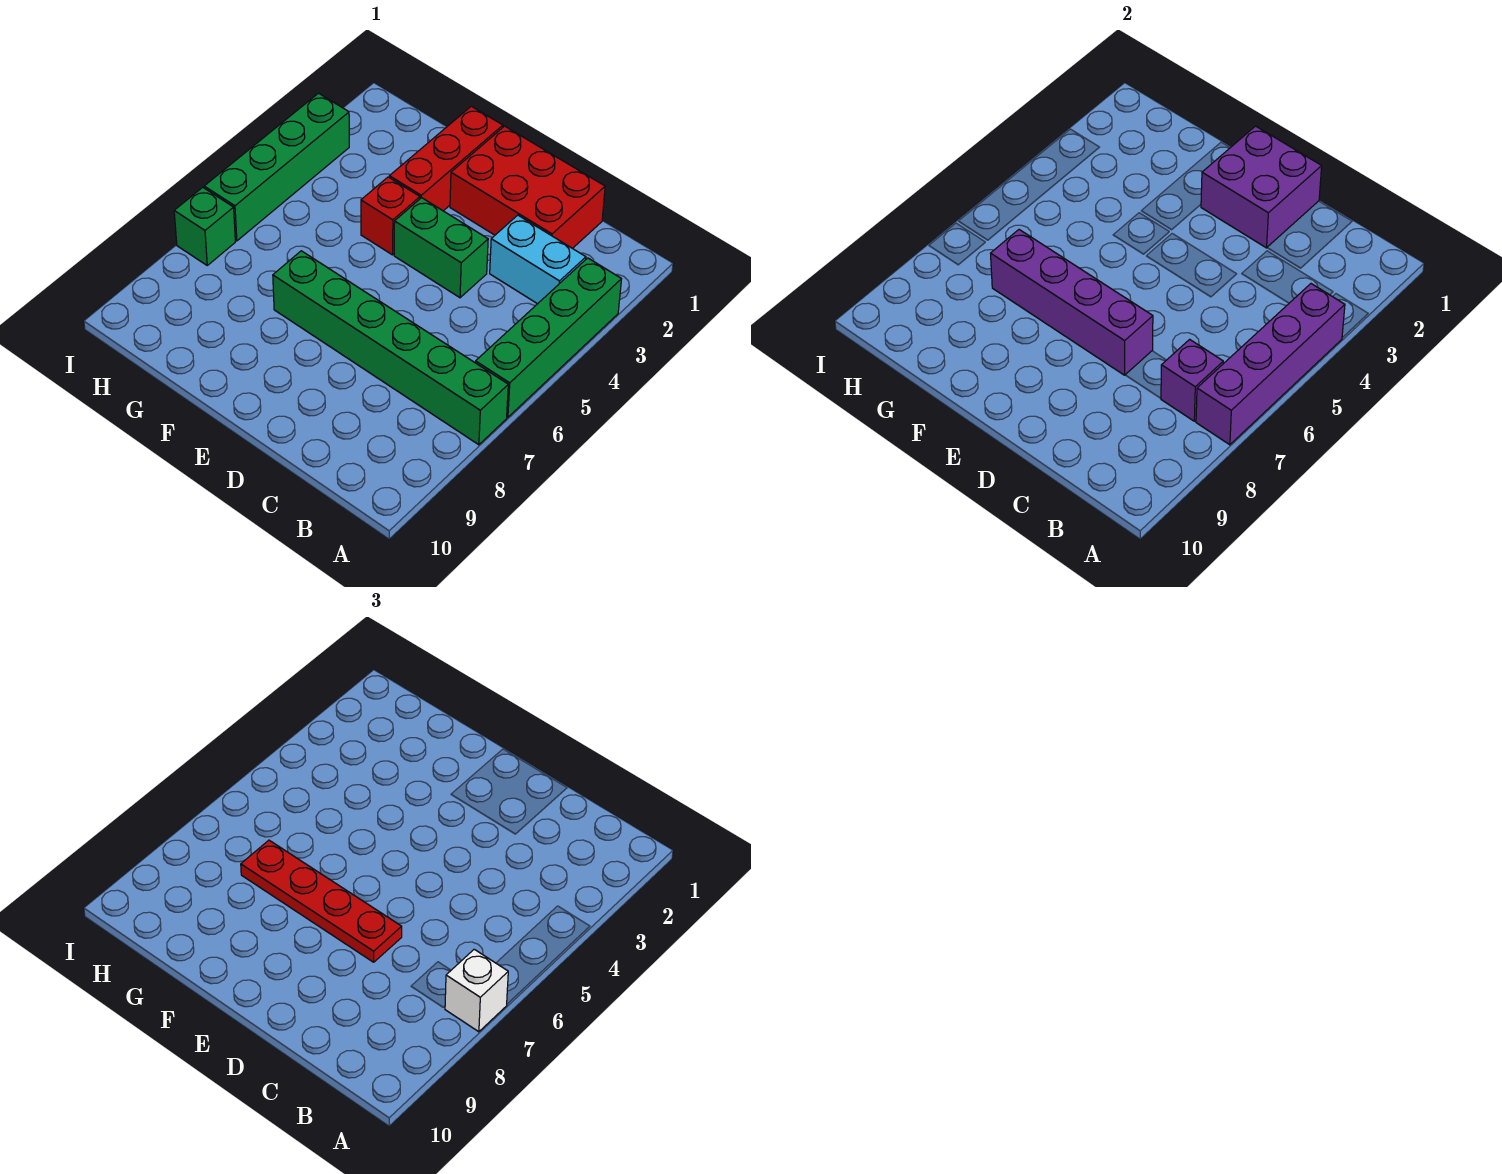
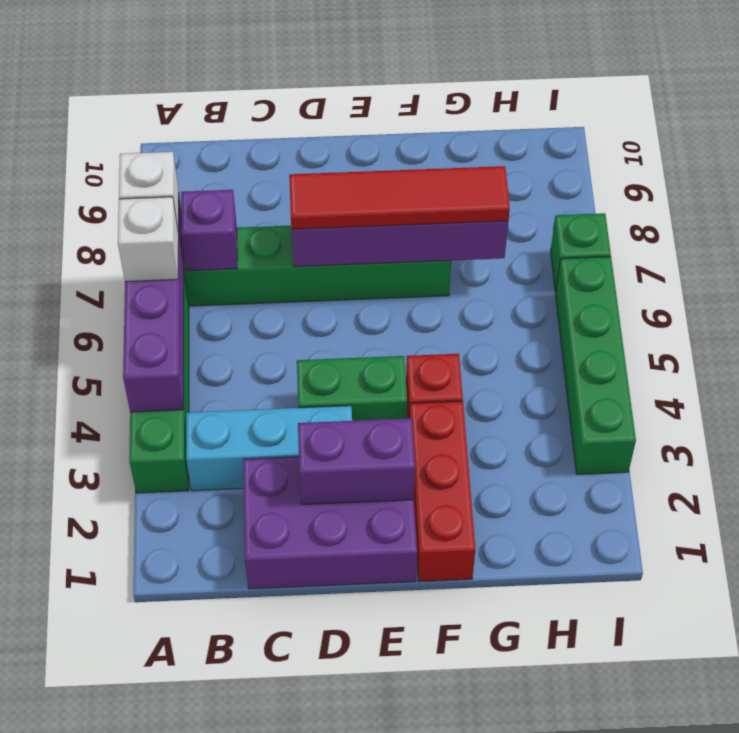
none -> white brick A6 level 3
cyan brick B3:C3 level 1 -> cyan brick B3:D3 level 1
red brick C1:E2 level 1 -> purple brick C1:E2 level 1
purple brick D1:E2 level 2 -> purple brick D2:E2 level 2
red plate D7:G7 level 3 -> red tile D7:G7 level 3

